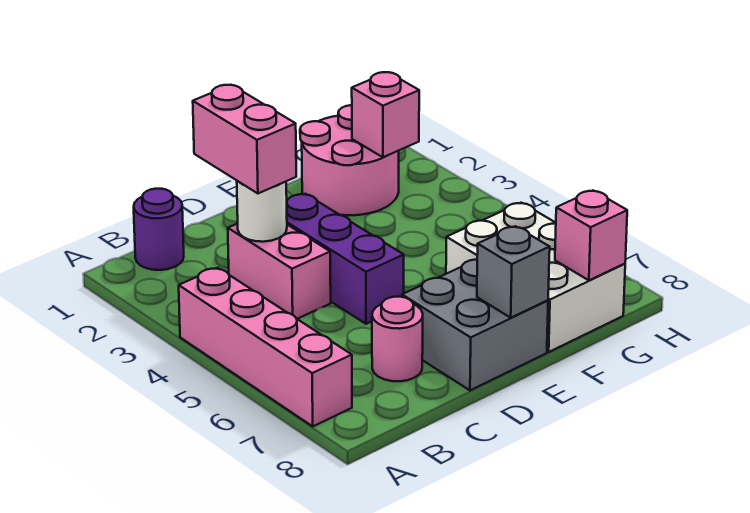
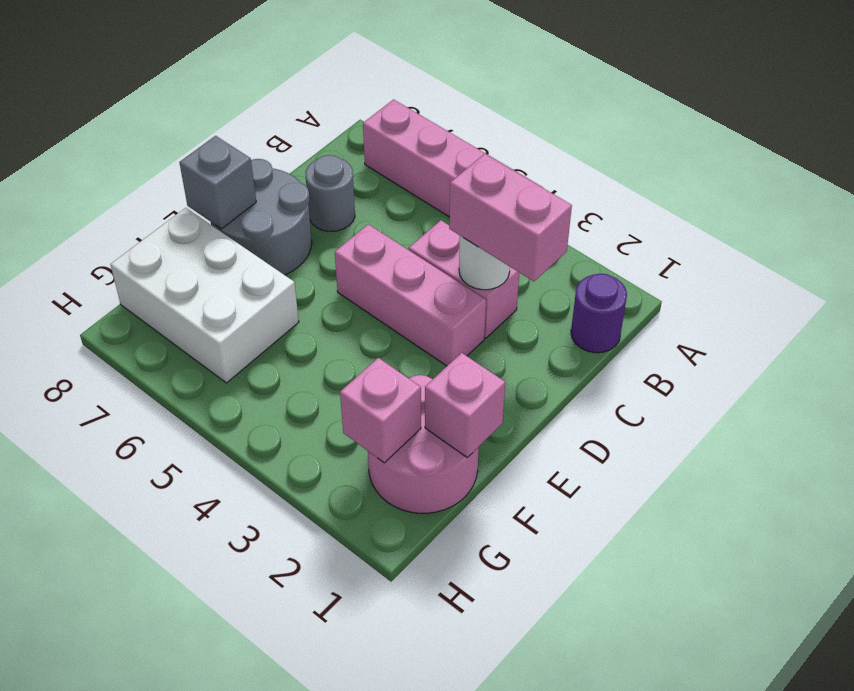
pink round brick C7 level 1 -> grey round brick C7 level 1
purple brick D3:D5 level 1 -> pink brick D3:D5 level 1
grey brick D7:E8 level 1 -> grey round brick D7:E8 level 1
pink brick G8 level 2 -> pink brick F1 level 2

